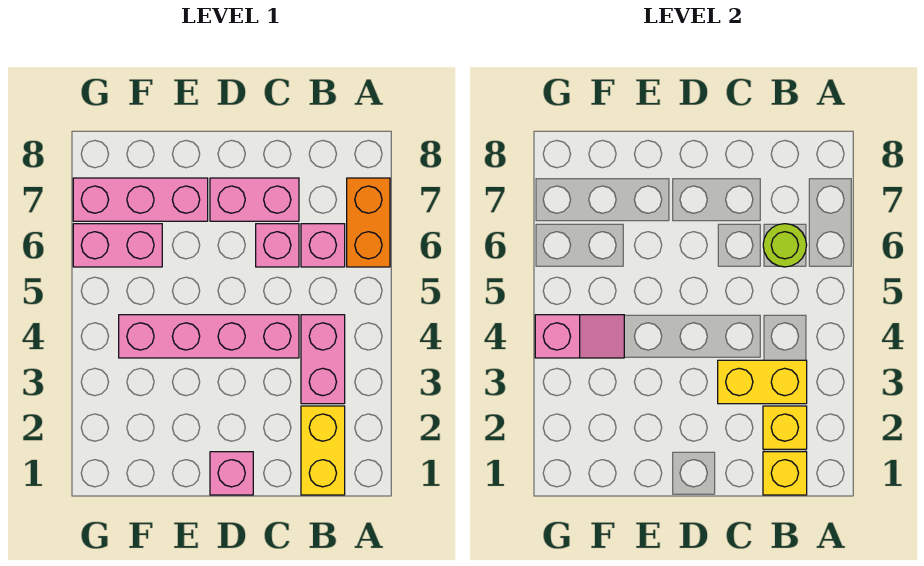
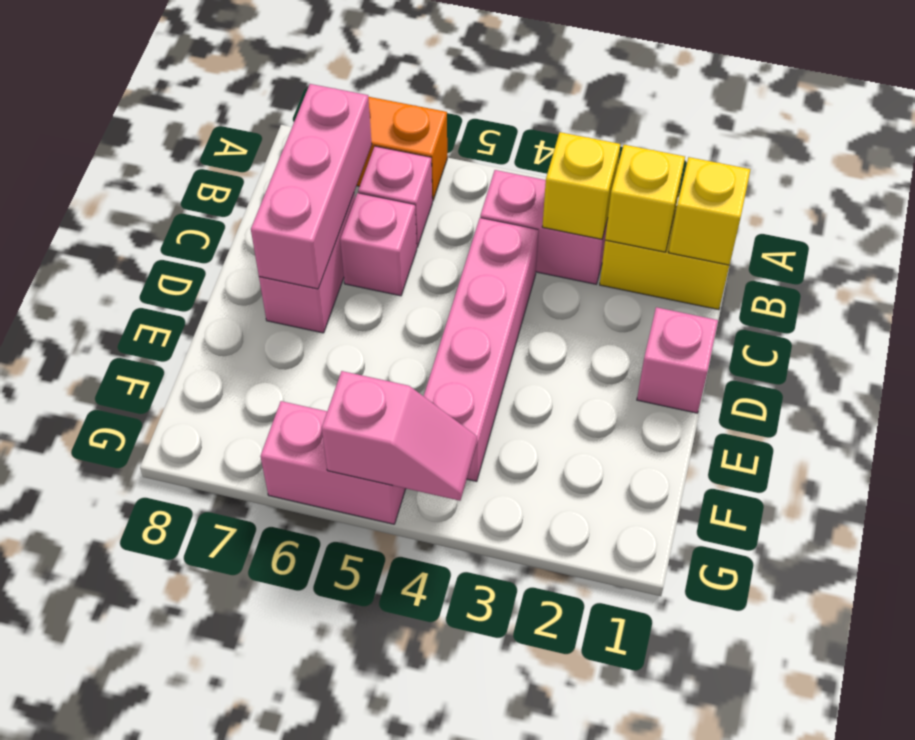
yellow brick B3:C3 level 2 -> yellow brick B3 level 2
lime round brick B6 level 2 -> none
pink brick E7:G7 level 1 -> pink brick B7:D7 level 2
pink slope F4:G4 level 2 top G -> pink slope G4:G5 level 2 top 5
pink brick F6:G6 level 1 -> pink brick G5:G6 level 1

